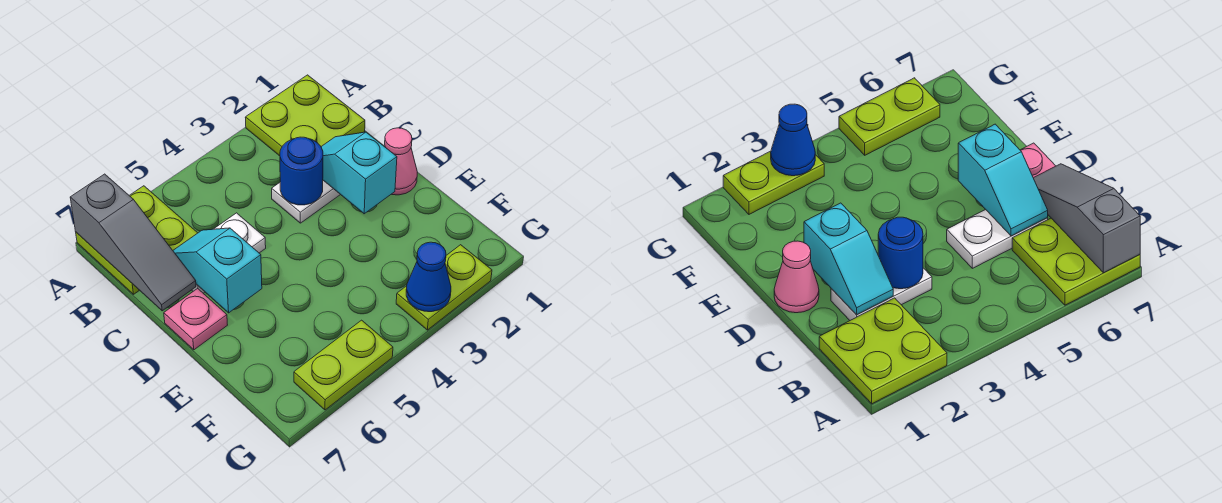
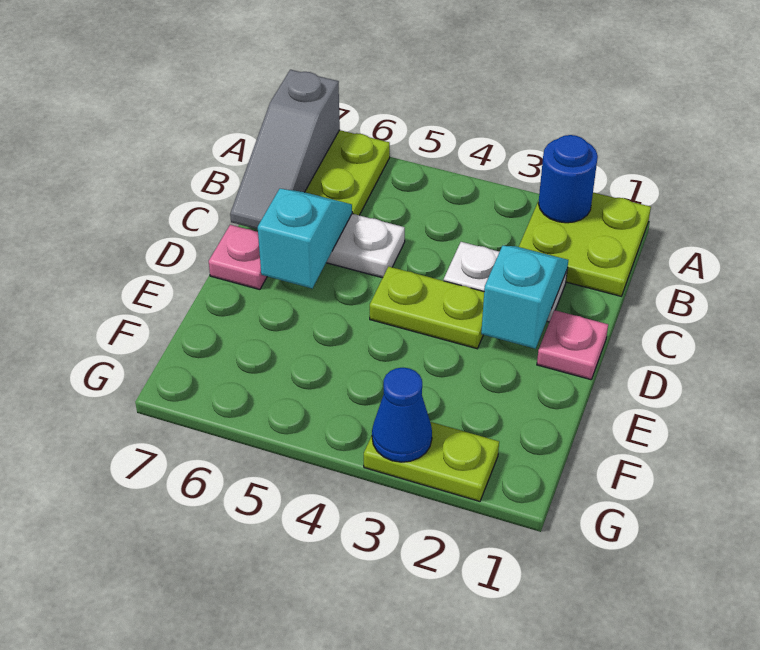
blue round brick C3 level 2 -> blue round brick A2 level 2
pink cone D1 level 1 -> pink plate D1 level 1
lime plate G5:G6 level 1 -> lime plate D3:D4 level 1

